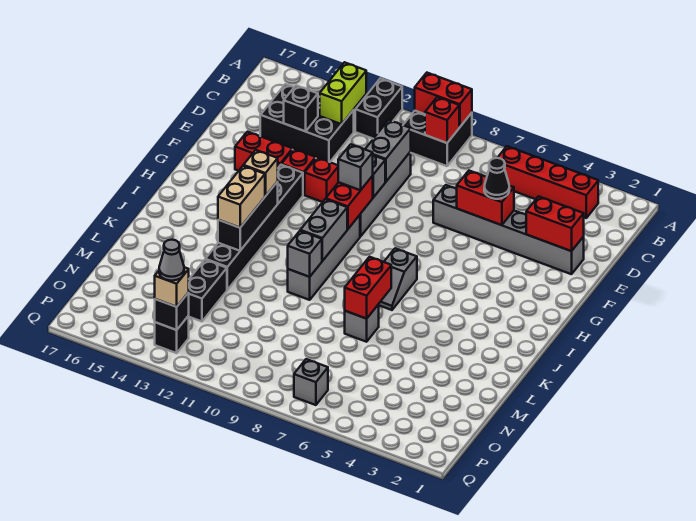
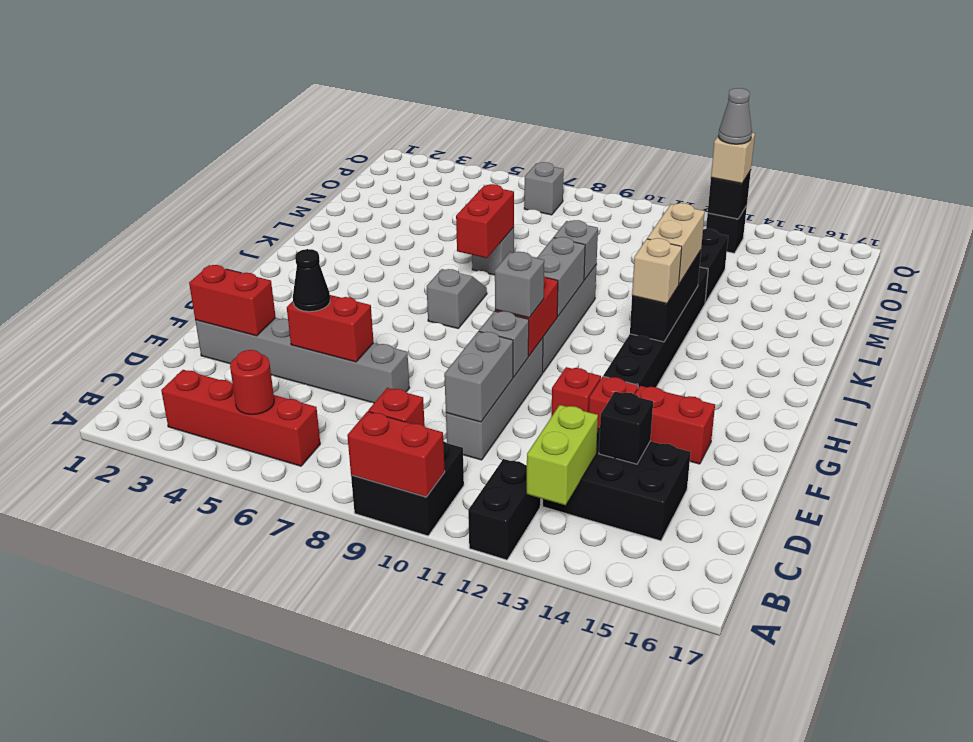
none -> red round brick B5 level 2

